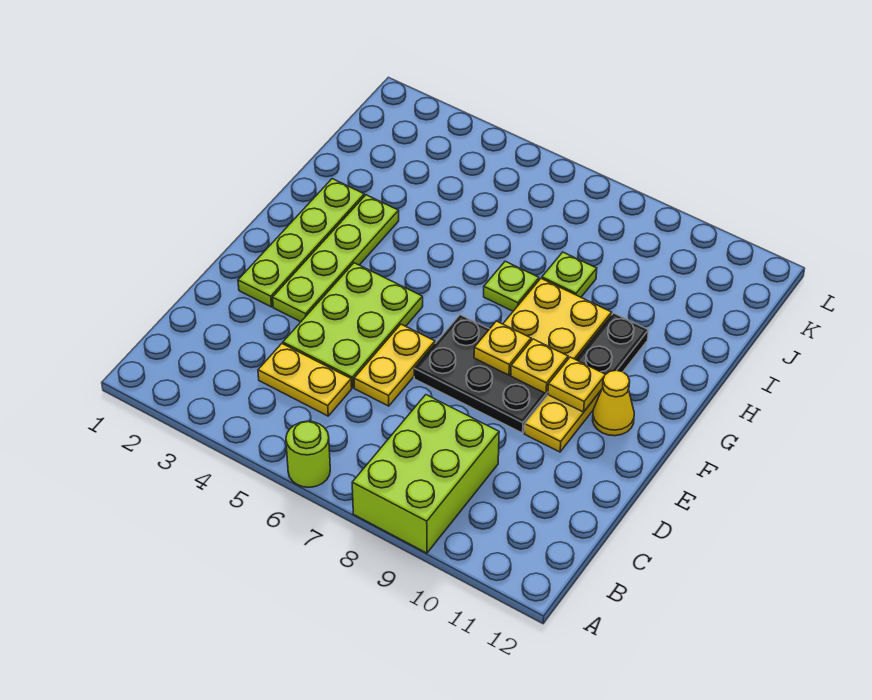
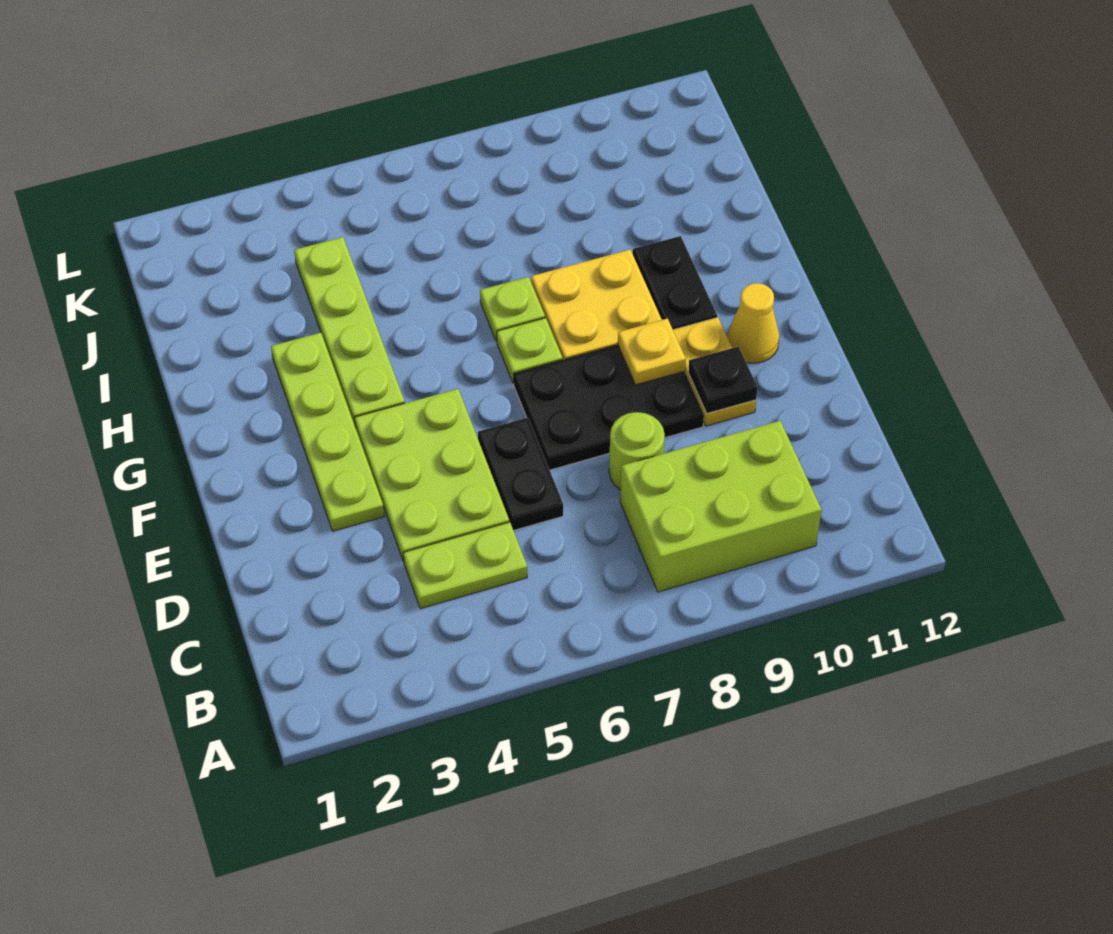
lime round brick A6 level 1 -> lime round brick D8 level 1
lime brick A8:C9 level 1 -> lime brick B8:C10 level 1
yellow plate C4:C5 level 1 -> lime plate C4:C5 level 1
yellow plate D6:E6 level 1 -> black plate D6:E6 level 1
lime plate E2:H2 level 1 -> lime plate G4:J4 level 1
none -> black plate E10 level 2
yellow plate F8 level 2 -> none
yellow plate F10 level 2 -> none
lime plate I8 level 1 -> lime plate G7 level 1

